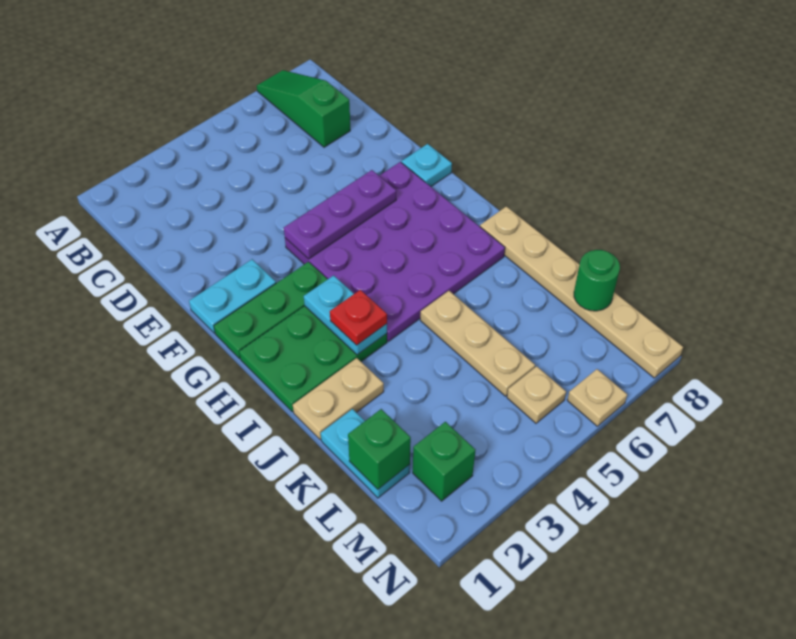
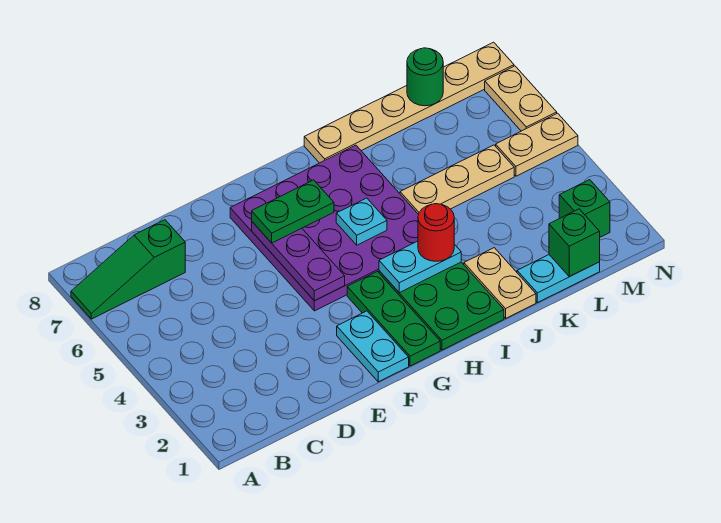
none -> green plate F6:G6 level 3
cyan plate F8 level 1 -> cyan plate H5 level 2
red plate I3 level 3 -> red round brick I3 level 3
tan plate M5 level 1 -> tan plate M5:N5 level 1
tan plate N6 level 1 -> tan plate N6:N7 level 1

